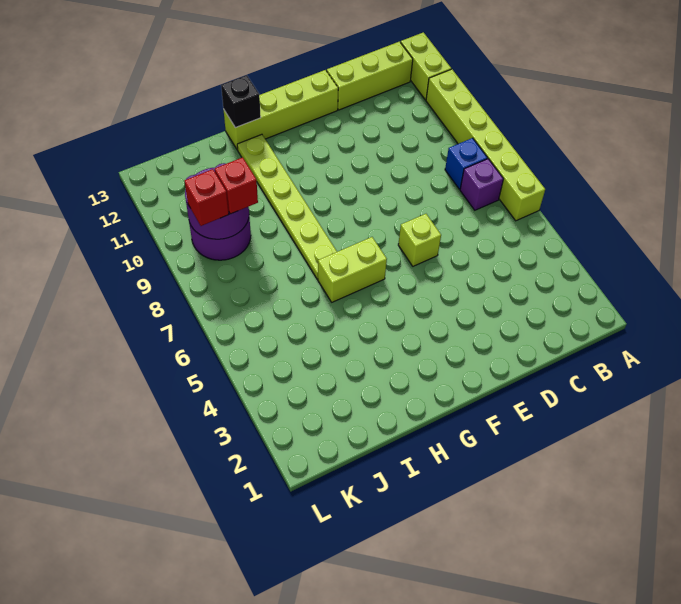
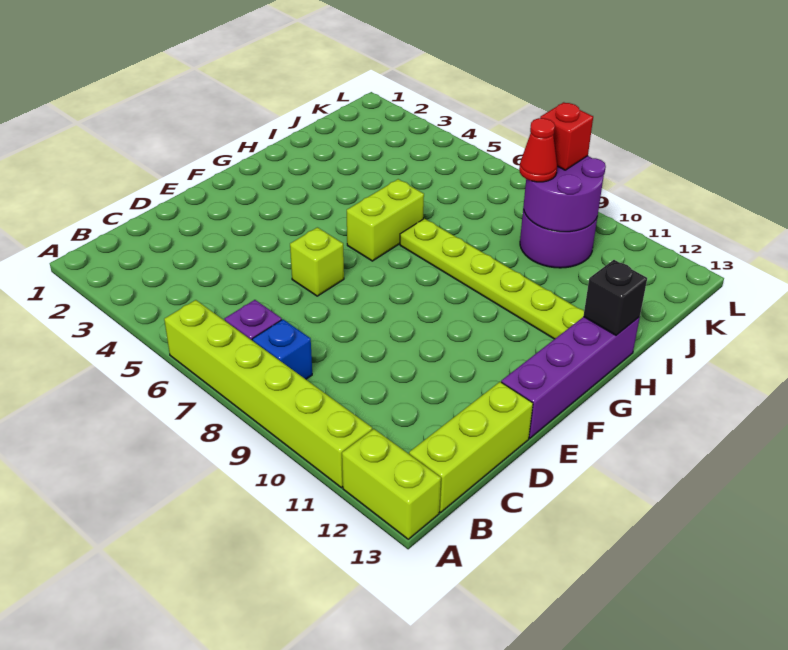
lime brick E13:H13 level 1 -> purple brick E13:H13 level 1
red brick J9 level 3 -> red cone J9 level 3

